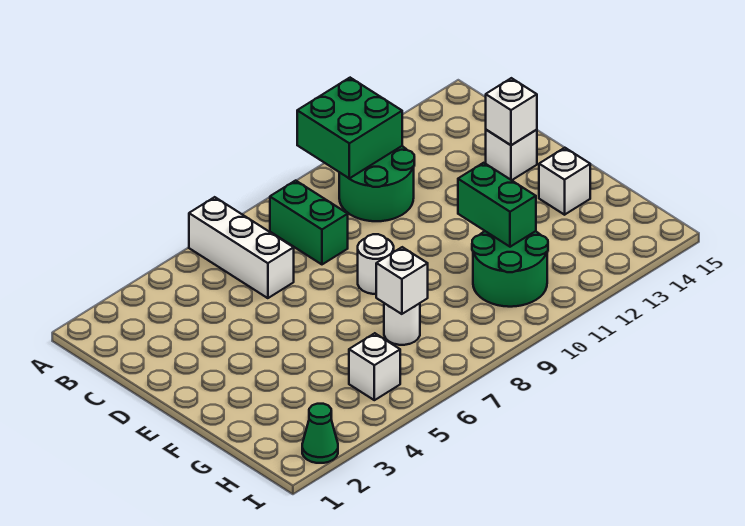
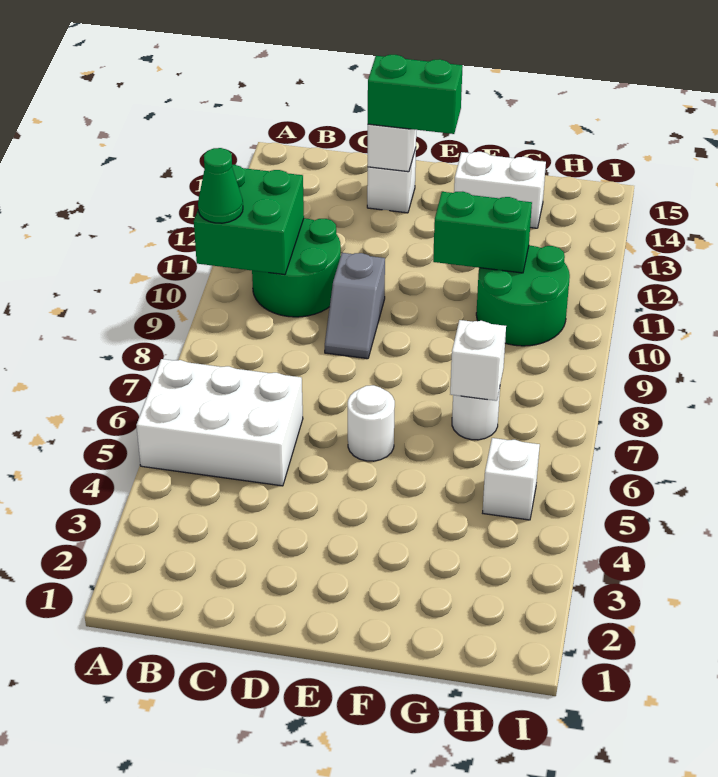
white brick A6:C6 level 1 -> white brick A5:C6 level 1
green brick B8:C8 level 1 -> green brick D14:E14 level 3
none -> grey slope D9:D10 level 1 top 10
white round brick E8 level 1 -> white round brick E6 level 1
white brick F14 level 1 -> white brick F14:G14 level 1
green cone I2 level 1 -> green cone A10 level 3

